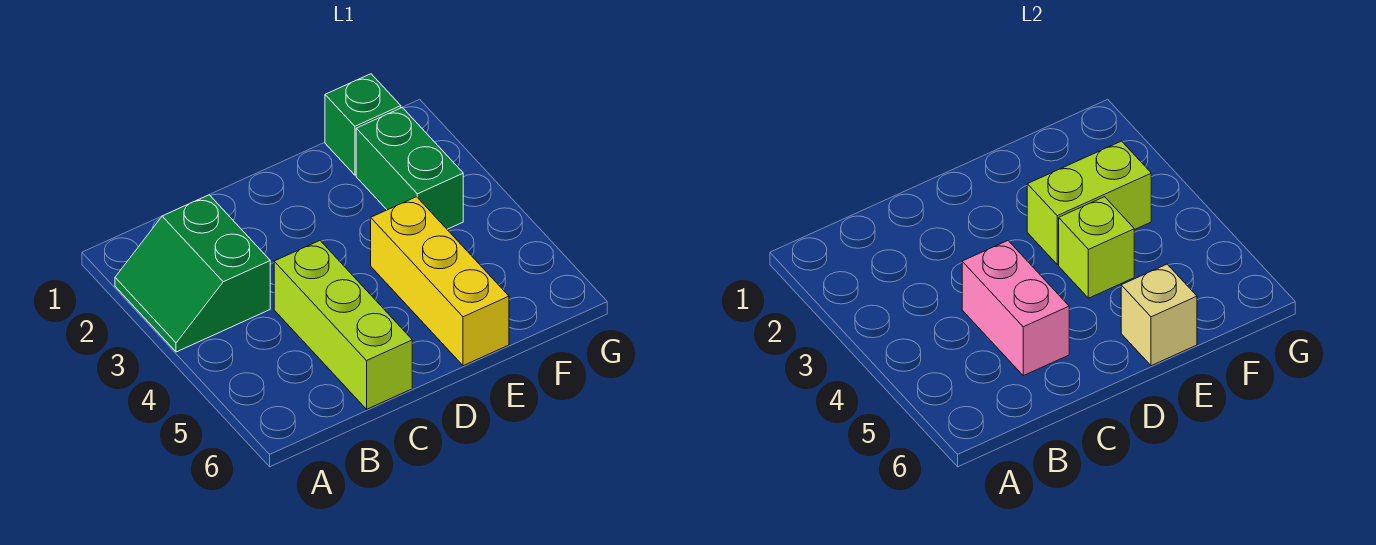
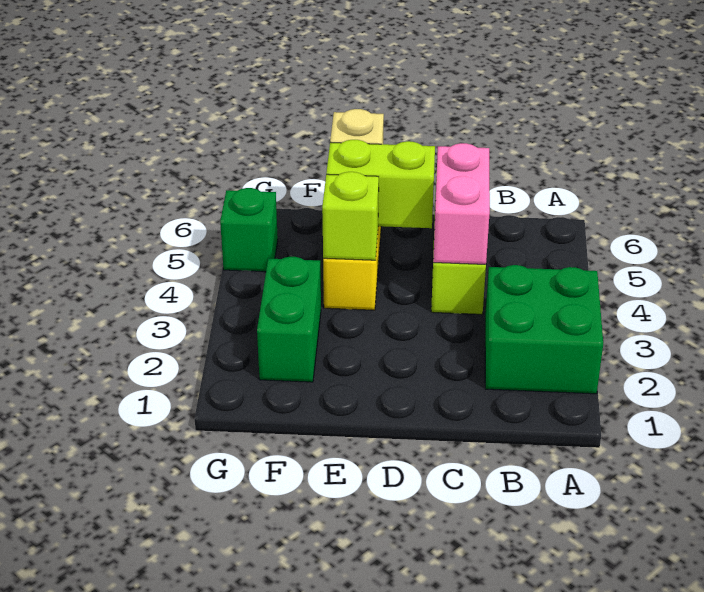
green slope A2:B3 level 1 top B -> green brick A2:B3 level 1
lime brick E3:F3 level 2 -> lime brick D5:E5 level 2
green brick F1 level 1 -> green brick G5 level 1

